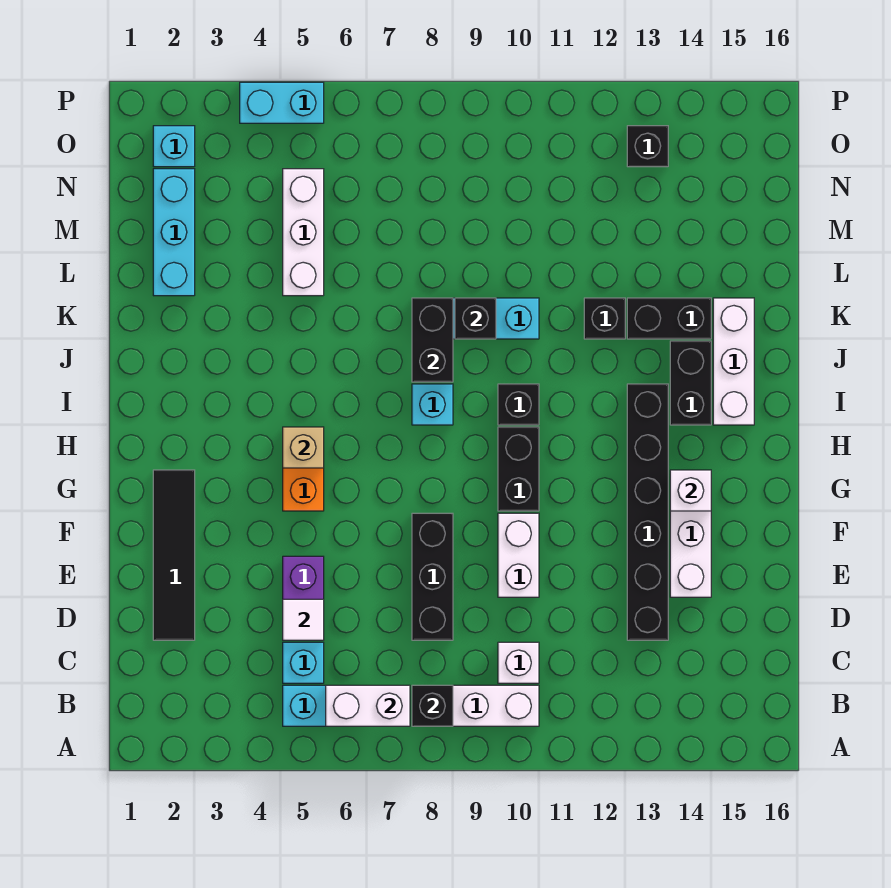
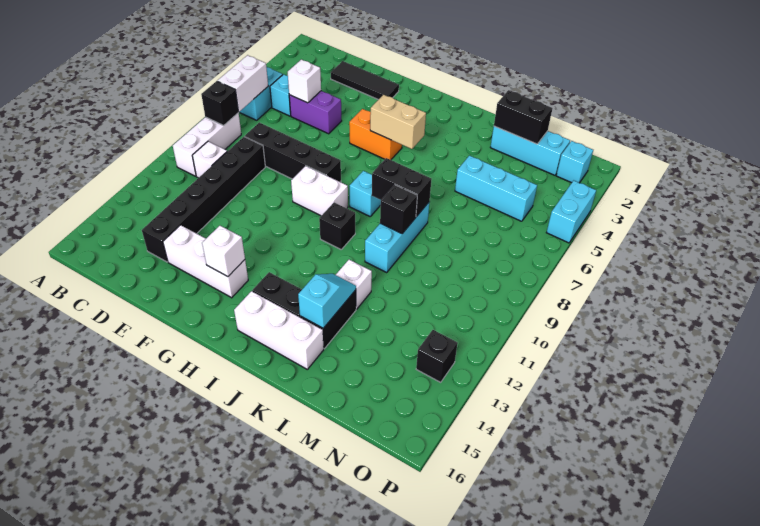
black tile D2:G2 level 1 -> black tile D2:F2 level 1
white tile D5 level 2 -> white brick D5 level 2
black brick D8:F8 level 1 -> black brick D8:G8 level 1
black brick D13:I13 level 1 -> black brick D9:D14 level 1
white brick E10:F10 level 1 -> white brick G9:H9 level 1
black brick G10:H10 level 1 -> black brick L2:M2 level 2
tan brick H5 level 2 -> tan brick H5:I5 level 2
black brick K12 level 1 -> white brick K12 level 1
none -> cyan slope K13:K14 level 2 top 14
white brick L5:N5 level 1 -> cyan brick L5:N5 level 1

